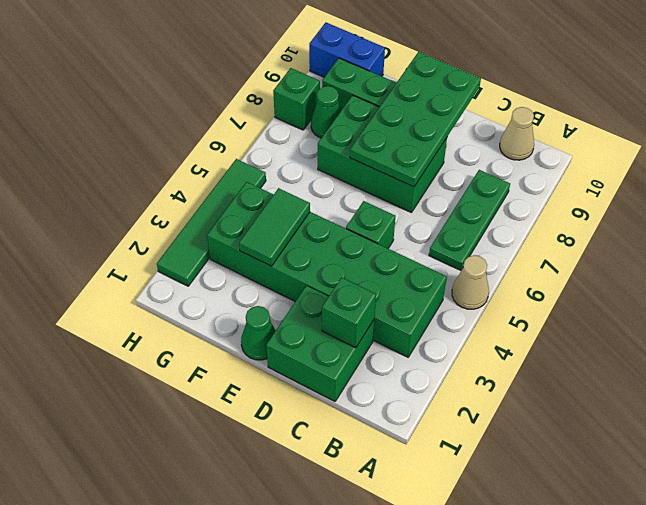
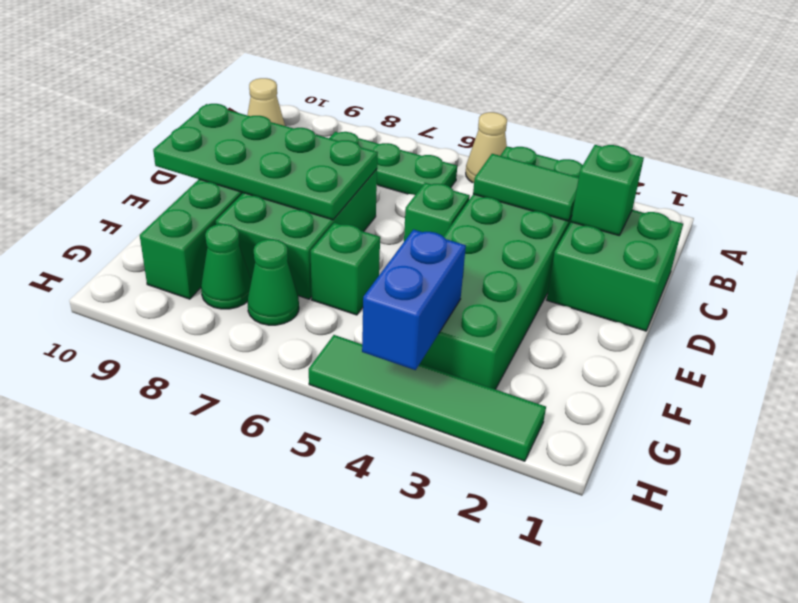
green cone E1 level 1 -> green cone G7 level 1
green tile F3:F4 level 2 -> green tile C3:C4 level 2
blue brick G10:H10 level 1 -> blue brick G4:H4 level 2
green brick H8 level 1 -> green brick F6 level 1

